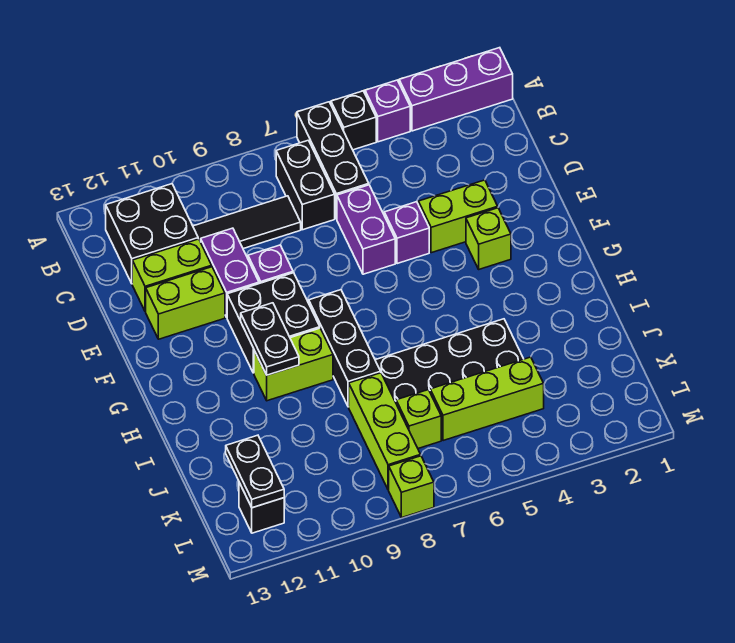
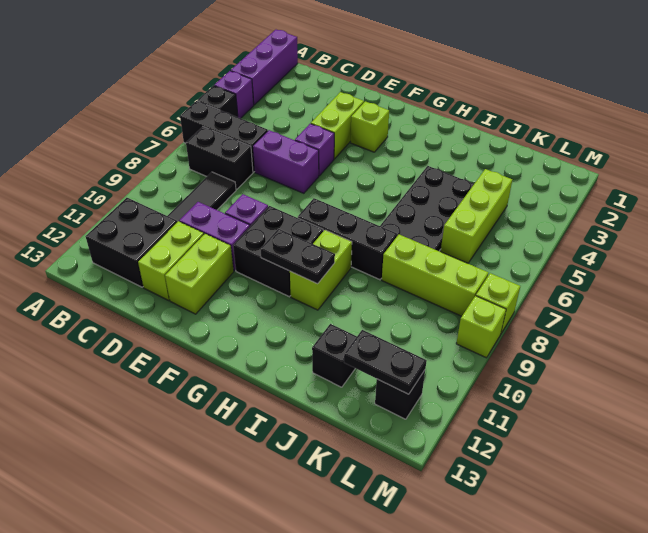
none -> black brick J12 level 1
lime brick K7 level 1 -> lime brick M9 level 1

